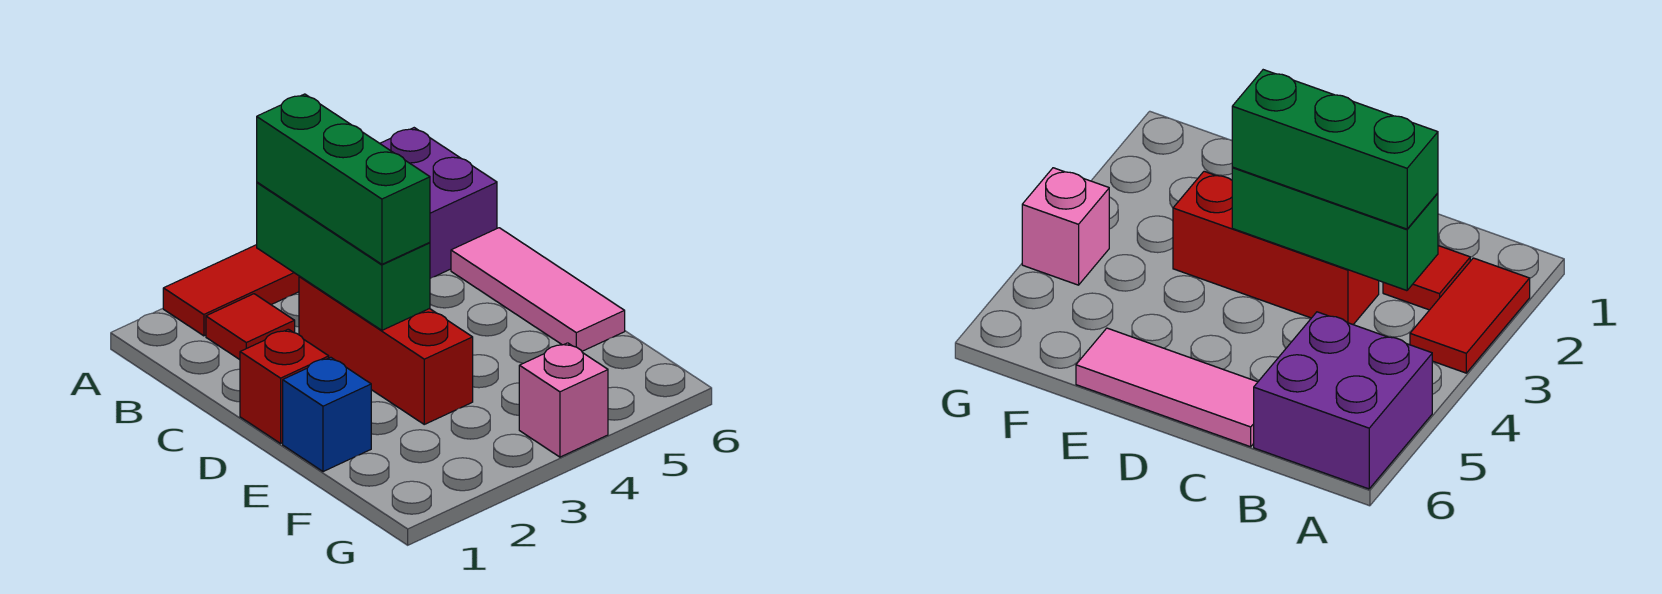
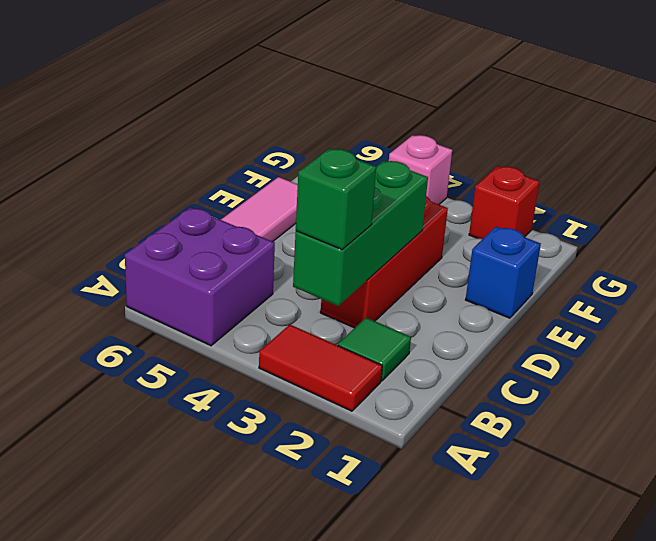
red tile B2 level 1 -> green tile B2 level 1
green brick B3:D3 level 3 -> green brick B3 level 3
red brick D1 level 1 -> red brick G2 level 1

